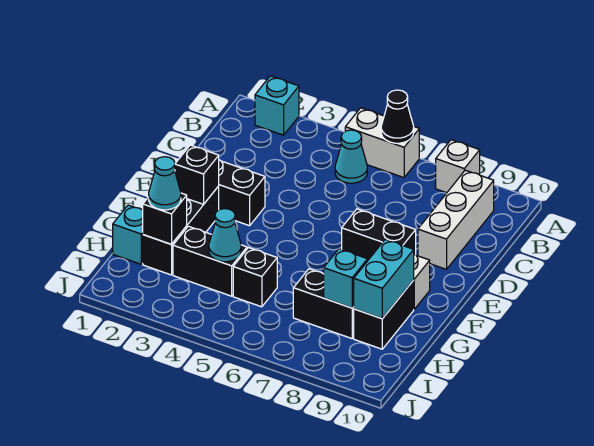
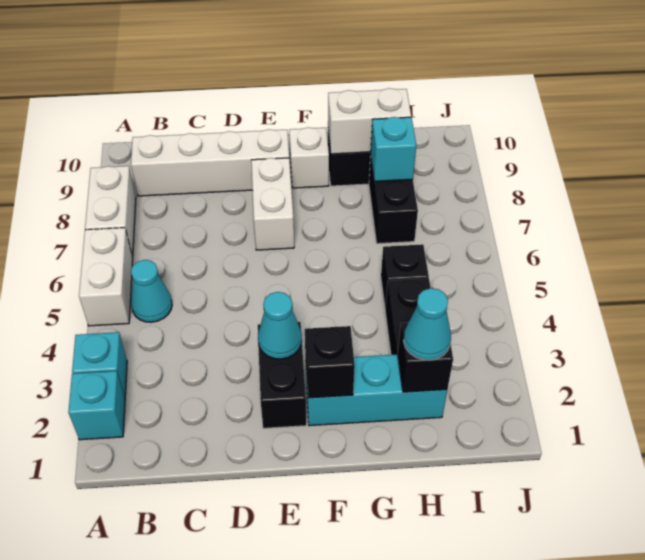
black cone A6 level 2 -> none
white brick A8 level 1 -> white brick A7:A8 level 1
white brick B9:D9 level 1 -> white brick B9:E9 level 1
black brick E7:E8 level 1 -> white brick E7:E8 level 1
black brick F2:H2 level 1 -> cyan brick F2:H2 level 1
cyan brick G9:H9 level 2 -> white brick G9:H9 level 2
cyan brick H1 level 1 -> cyan brick A3 level 1
cyan cone H4 level 2 -> cyan cone E3 level 2

